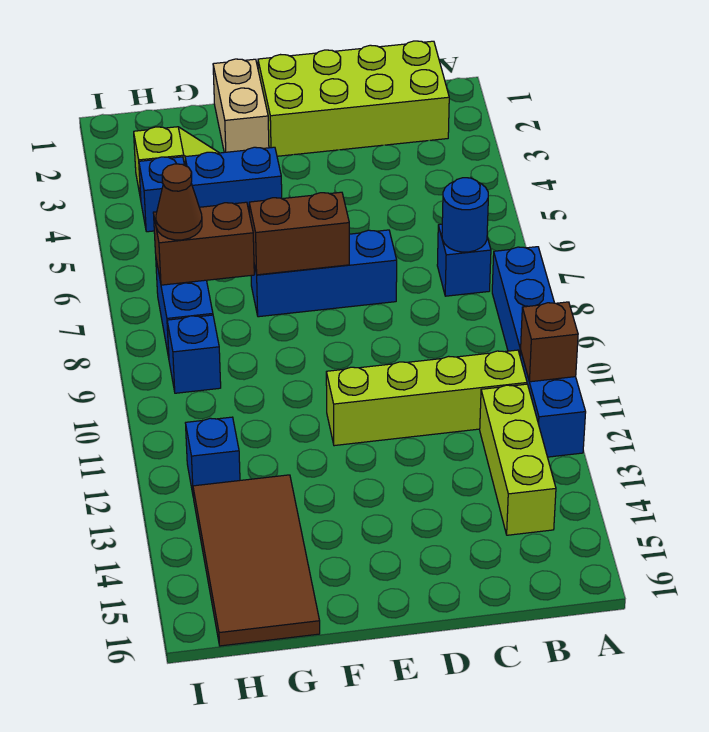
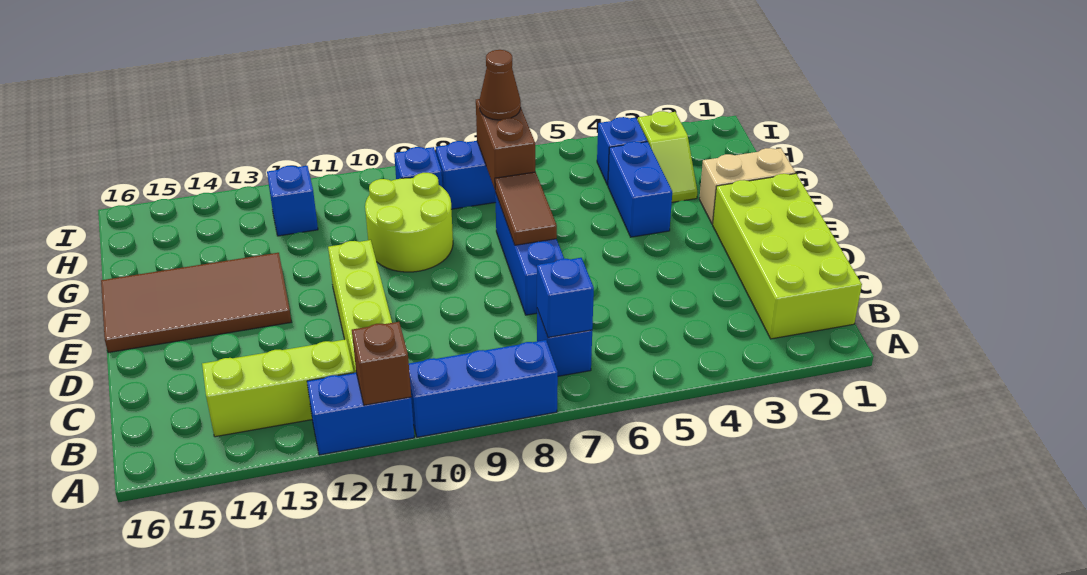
blue round brick B7 level 2 -> blue brick B7 level 2
brown brick E7:F7 level 2 -> brown tile E7:F7 level 2
none -> lime round brick F9:G10 level 1
brown tile G13:H16 level 1 -> brown tile E13:F16 level 1

